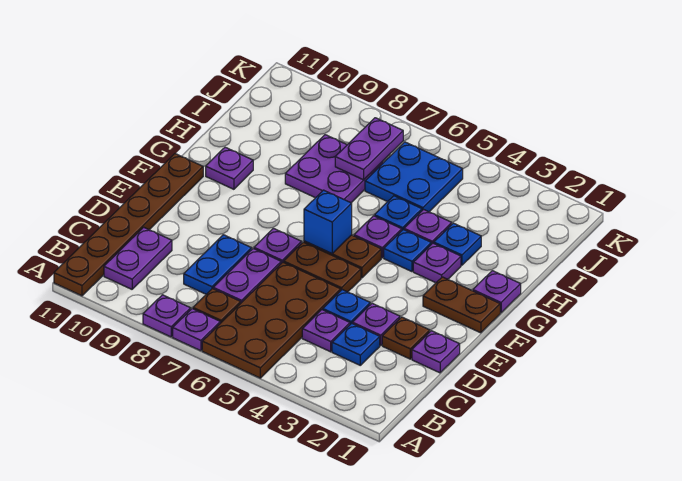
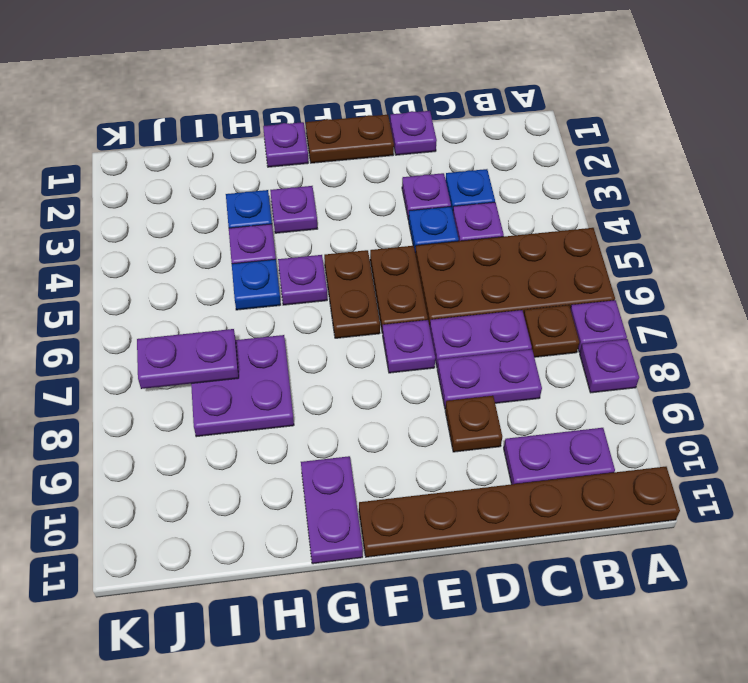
blue plate C8:D8 level 1 -> purple plate C8:D8 level 1
brown plate D2 level 1 -> brown plate D9 level 1
brown plate F1:F2 level 1 -> brown plate E1:F1 level 1
blue brick F6 level 2 -> none
blue plate G4 level 1 -> none
purple plate G10 level 1 -> purple plate G10:G11 level 1
blue plate I5:J6 level 1 -> none

